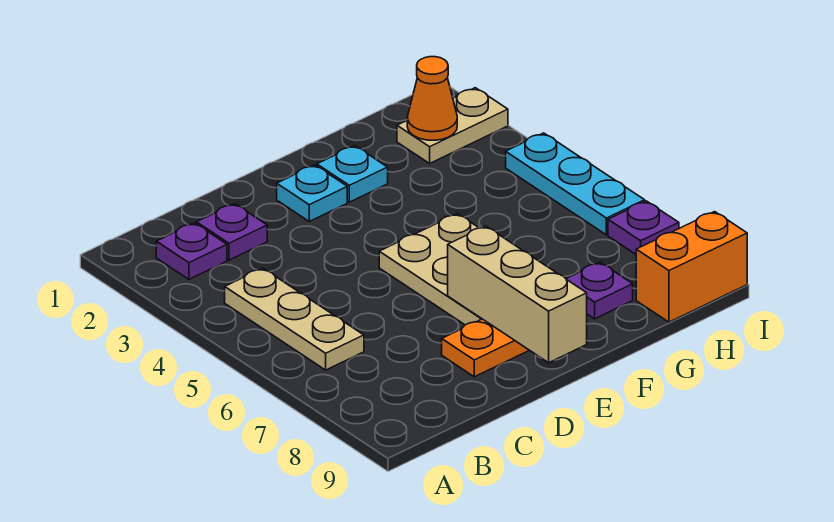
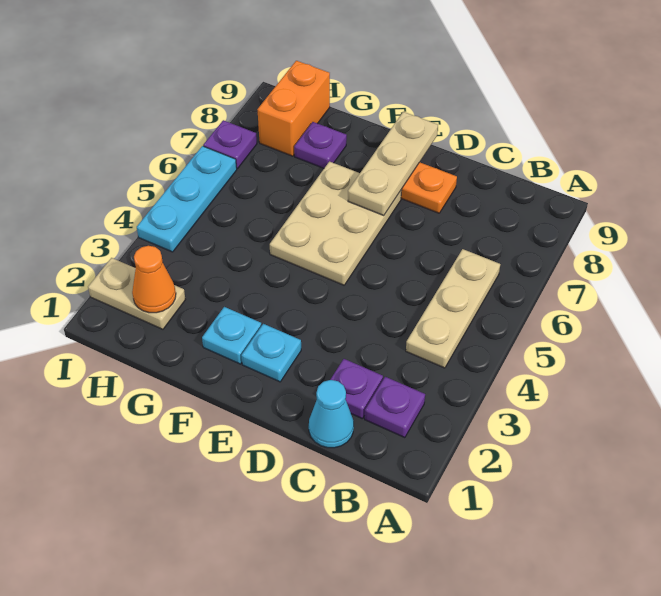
none -> cyan cone C1 level 1
tan brick E7:E9 level 2 -> tan plate E7:E9 level 2
orange brick H9:I9 level 1 -> orange brick H8:H9 level 1

